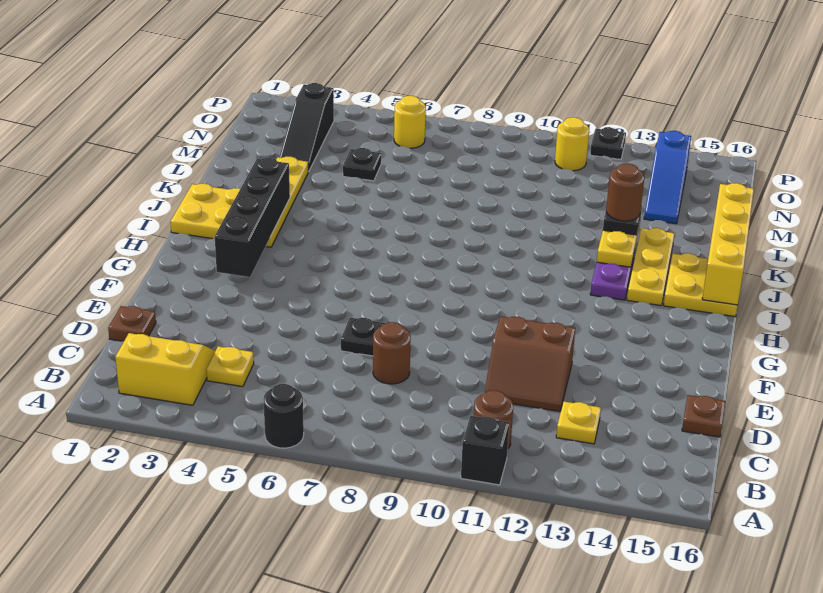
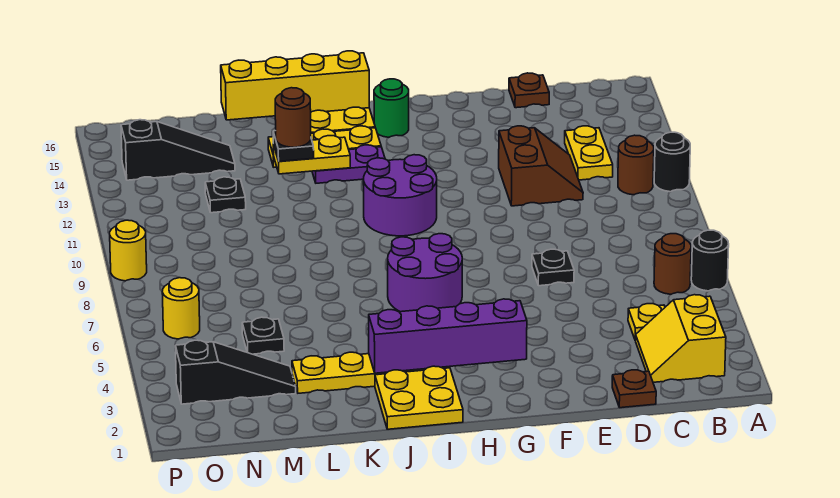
black brick A11 level 1 -> black round brick A11 level 1
yellow plate C13 level 1 -> yellow plate C12:C13 level 1
brown round brick D8 level 1 -> brown round brick B6 level 1
black brick G3:J3 level 2 -> purple brick G3:J3 level 2
none -> purple round brick H6:I7 level 1
none -> purple round brick H10:I11 level 1
none -> green round brick H15 level 1
blue slope M14:O14 level 1 top O -> black slope M14:O14 level 1 top O
yellow round brick O11 level 1 -> yellow round brick P9 level 1
black plate P12 level 1 -> black plate M12 level 1

